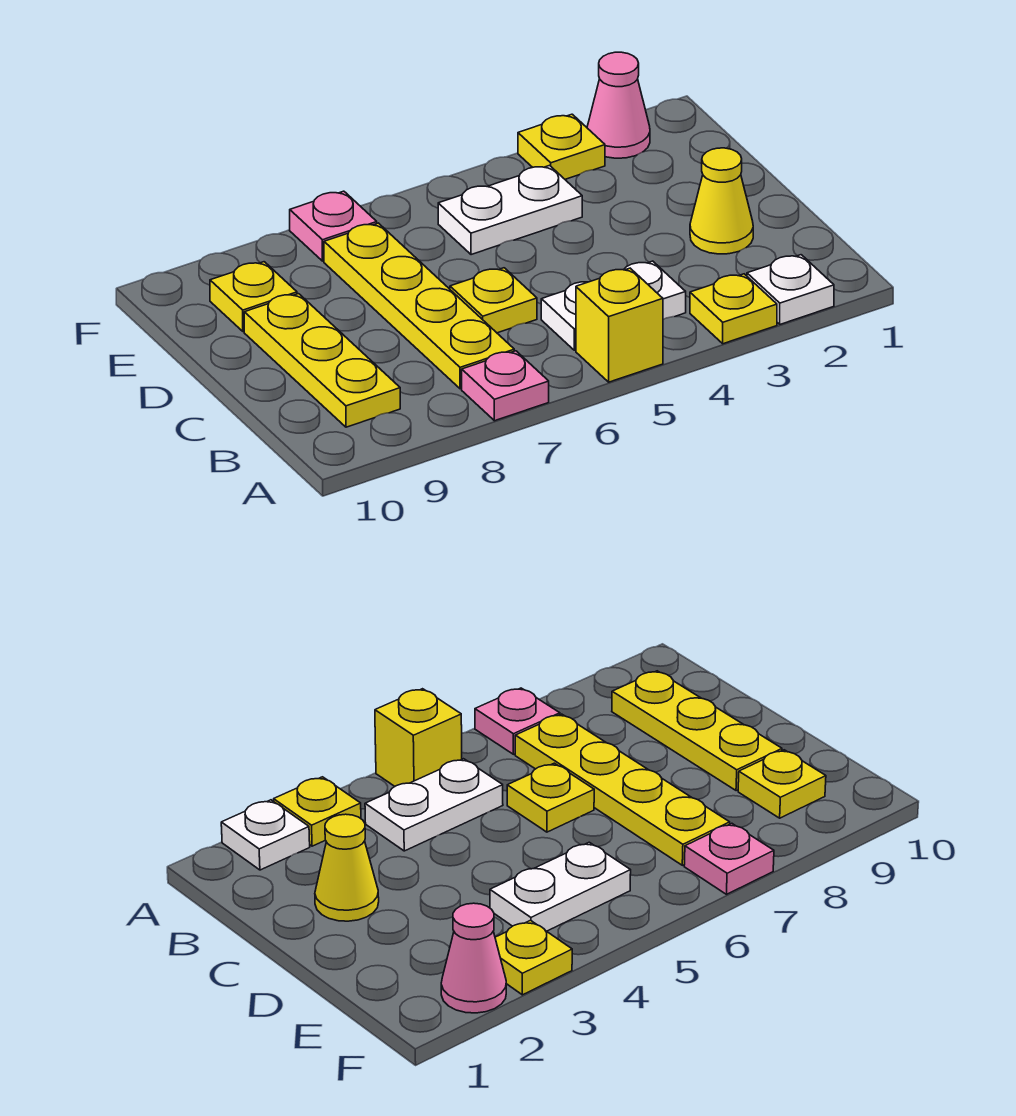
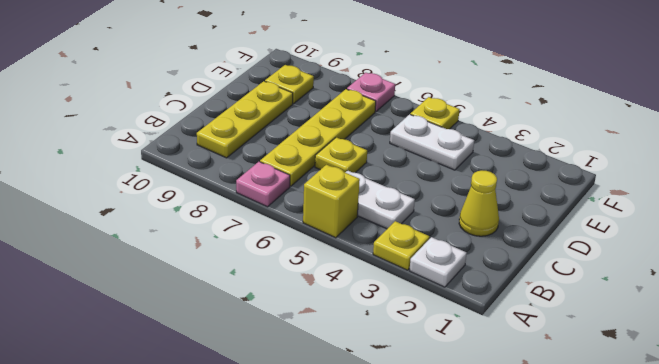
pink cone F2 level 1 -> none
yellow plate F3 level 1 -> yellow plate F5 level 1

